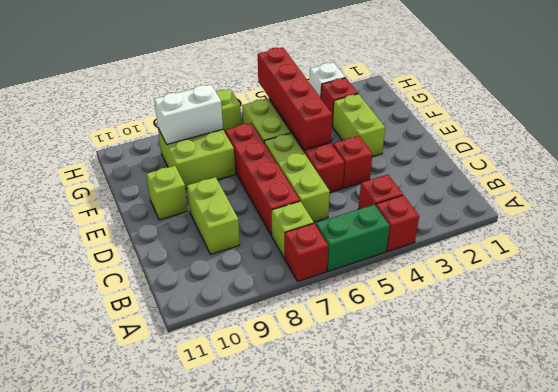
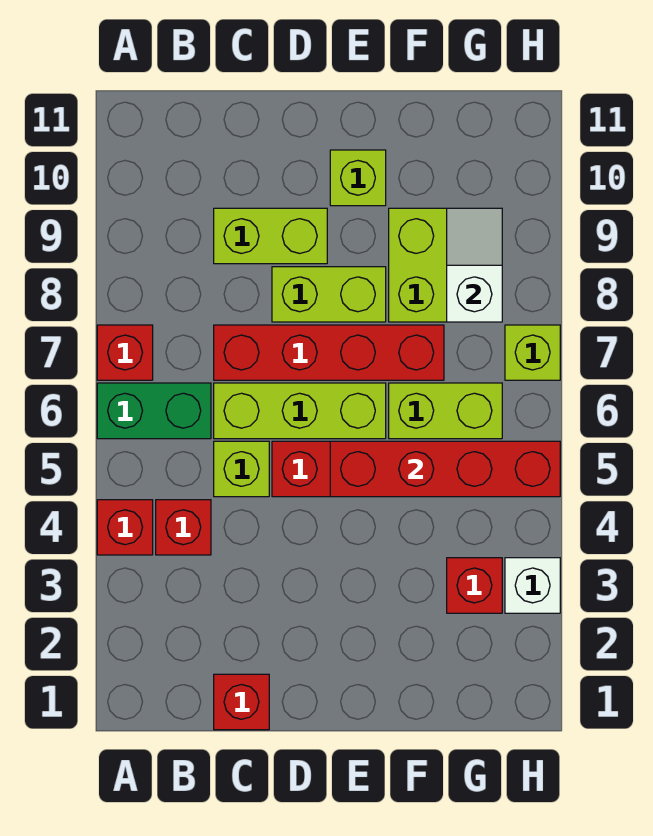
green brick A5:A6 level 1 -> green brick A6:B6 level 1
lime brick B7 level 1 -> lime brick C5 level 1
red brick D4 level 1 -> red brick C1 level 1
lime brick E3:F3 level 1 -> lime brick D8:E8 level 1
white brick G8:G9 level 2 -> white slope G8:G9 level 2 top 8

